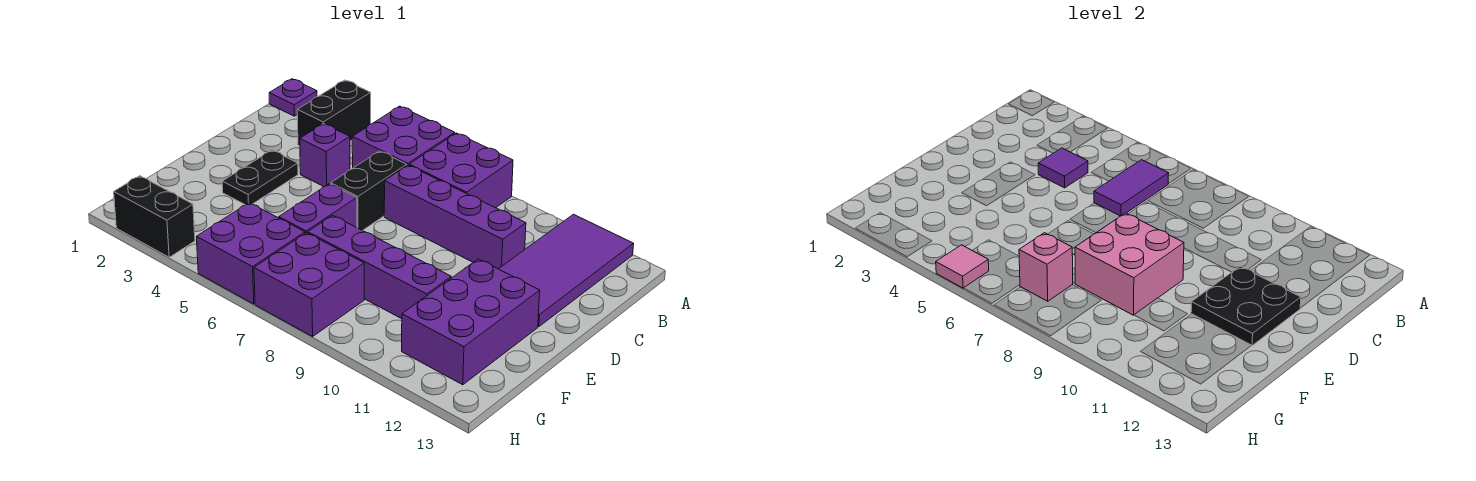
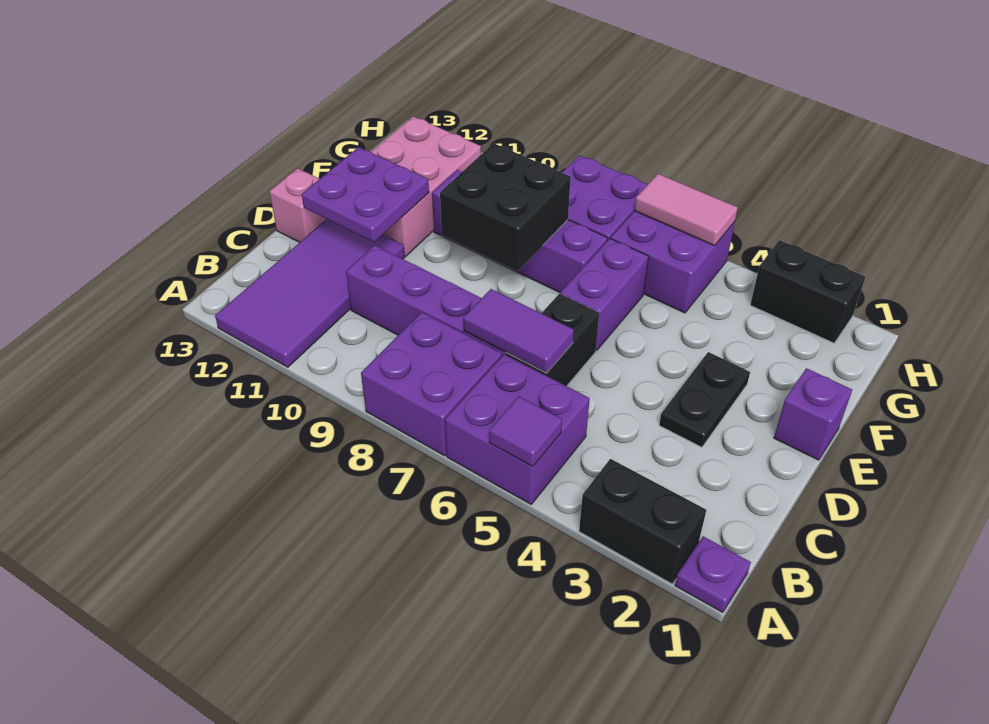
black brick A3:B3 level 1 -> black brick A2:A3 level 1
purple tile B6:C6 level 2 -> purple tile C6:C7 level 2
purple brick C4 level 1 -> purple brick E1 level 1
purple tile C4 level 2 -> purple tile A5 level 2
black plate D11:E12 level 2 -> purple plate D11:E12 level 2
pink brick E8:F9 level 2 -> black brick E8:F9 level 2
purple brick E11:G12 level 1 -> pink brick E11:G12 level 1
pink brick G7 level 2 -> pink brick D13 level 1
pink tile H5 level 2 -> pink tile H5:H6 level 2

